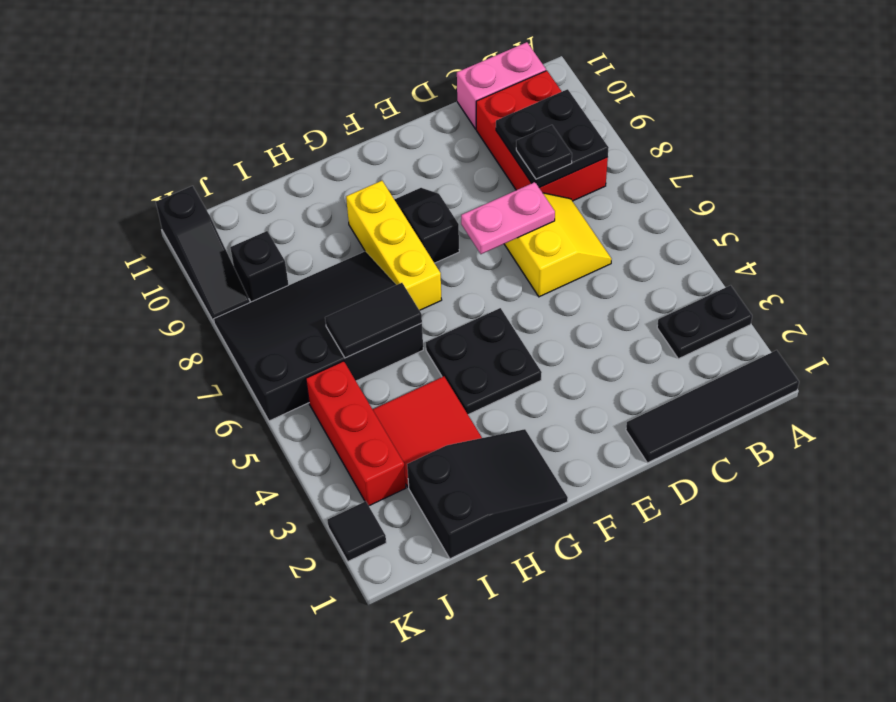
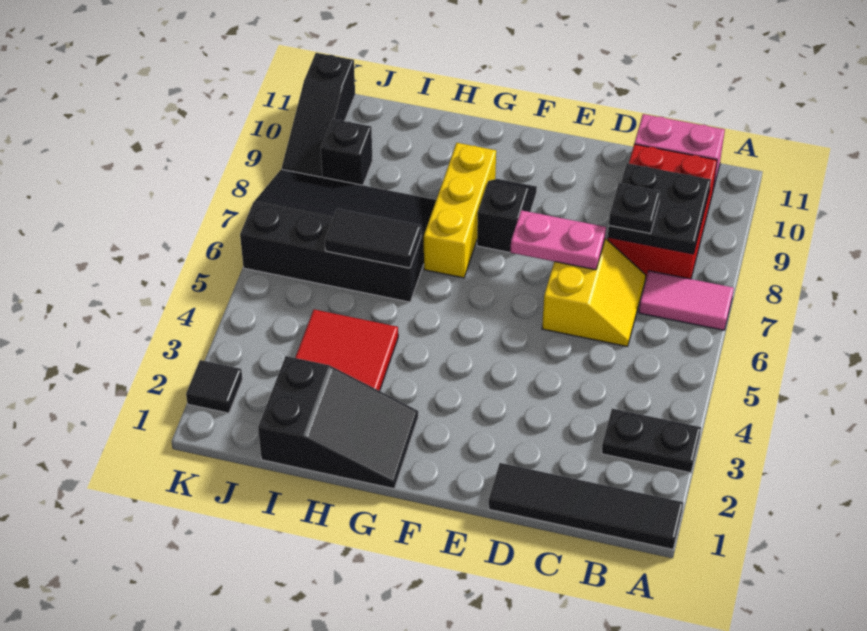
none -> pink tile A7:B7 level 1
black plate F4:G5 level 1 -> none
red brick J3:J5 level 1 -> none

